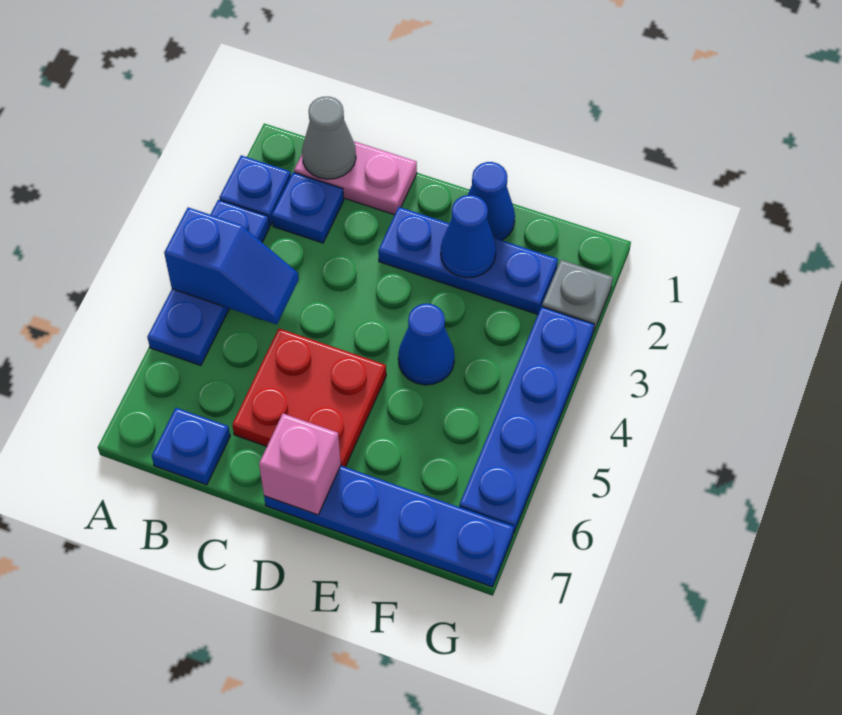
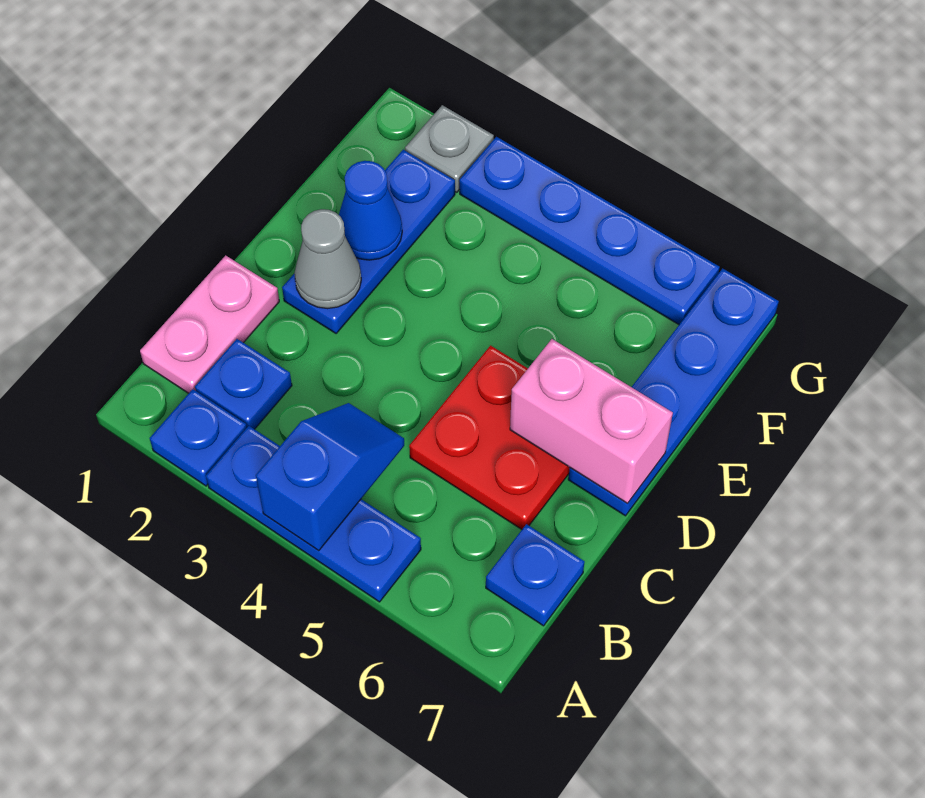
grey cone B1 level 2 -> grey cone D2 level 2
pink brick D7 level 2 -> pink brick D6:D7 level 2
blue cone E1 level 1 -> none
blue cone E4 level 1 -> none

